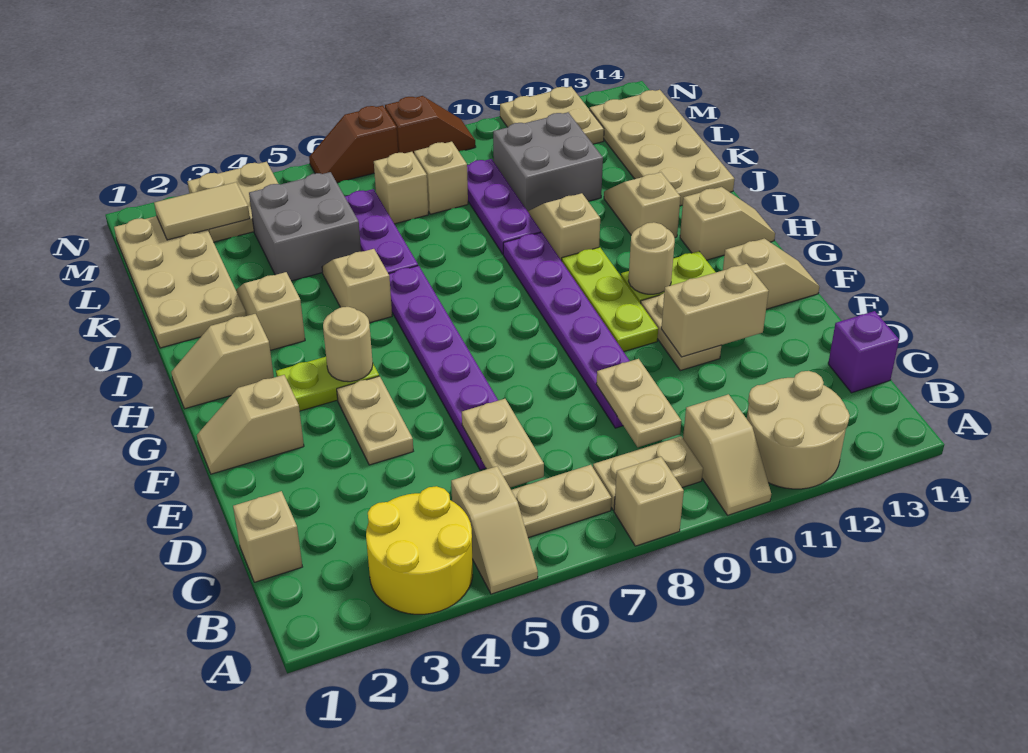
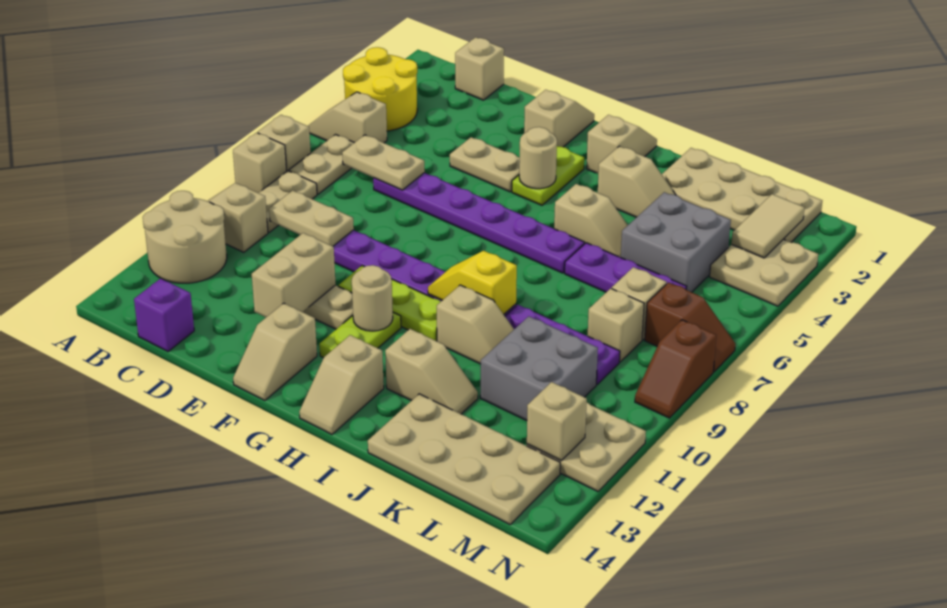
none -> tan brick A7 level 1
none -> yellow slope H9:I9 level 2 top I
none -> tan brick M12 level 2
brown slope N6:N7 level 1 top 7 -> brown slope M7:N7 level 1 top M

